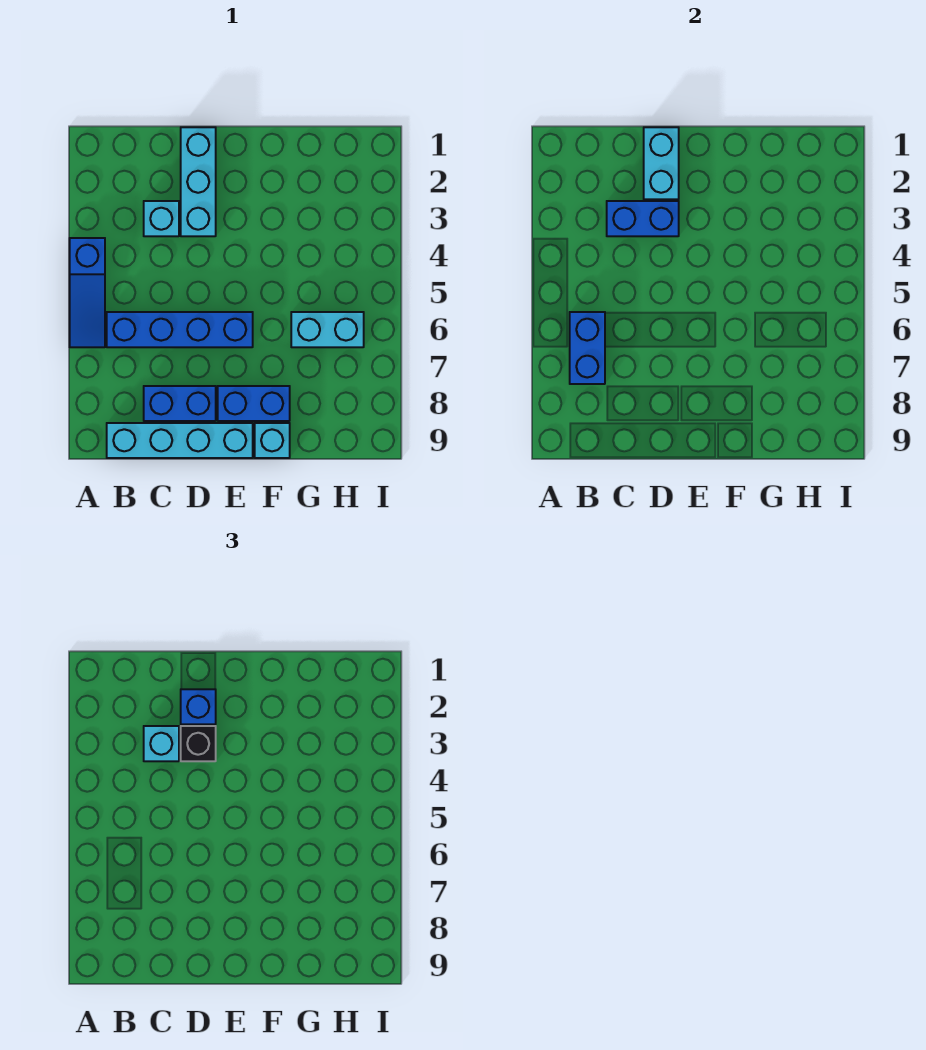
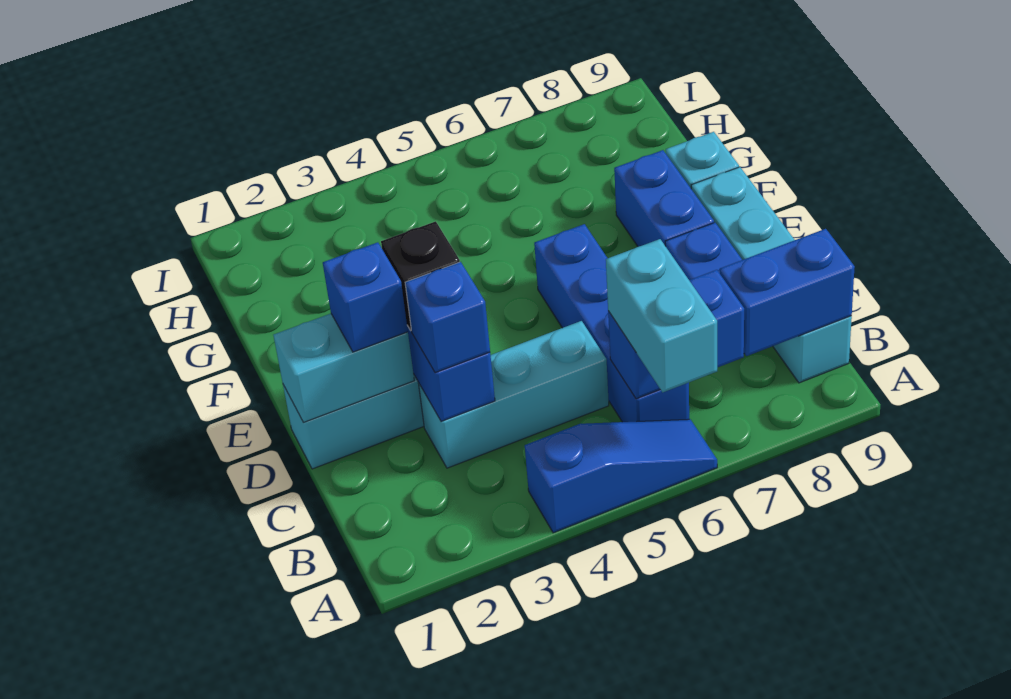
none -> blue brick B8:B9 level 2
cyan brick C3 level 1 -> cyan brick C3:C5 level 1
cyan brick C3 level 3 -> blue brick C3 level 3
cyan brick G6:H6 level 1 -> cyan brick A6:B6 level 3

